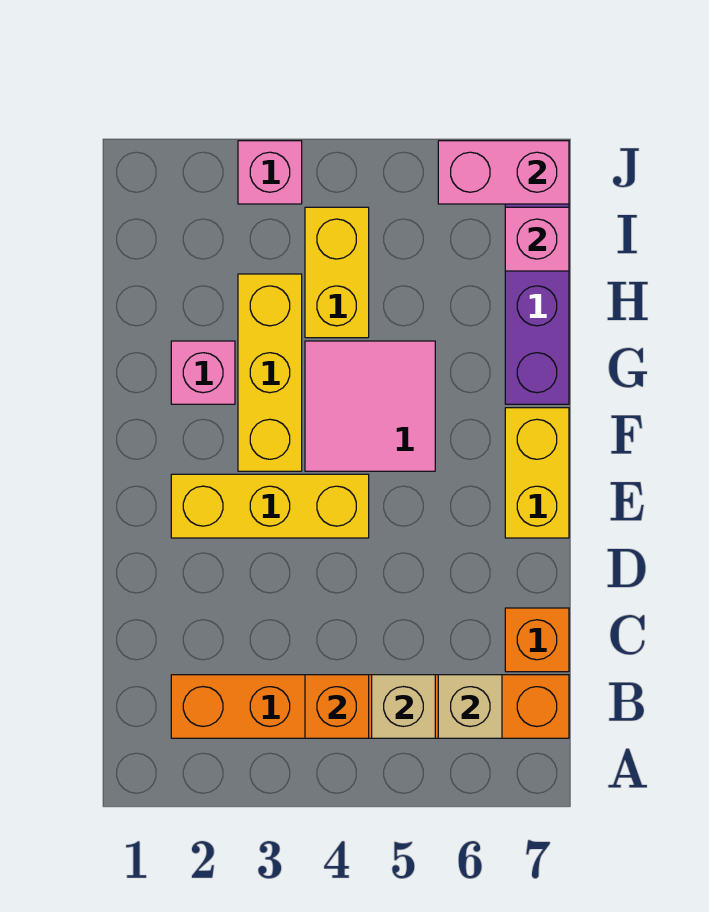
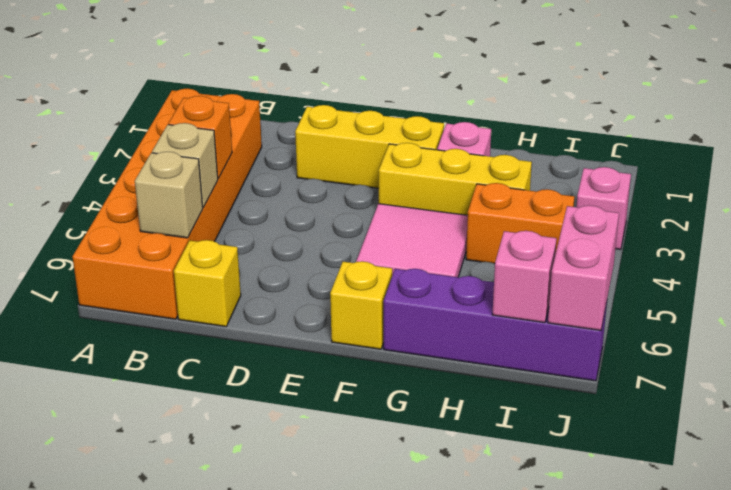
orange brick B2:B7 level 1 -> orange brick A2:B7 level 1
orange brick C7 level 1 -> yellow brick C7 level 1
yellow brick E2:E4 level 1 -> yellow brick D2:F2 level 1
yellow brick E7:F7 level 1 -> yellow brick F7 level 1
yellow brick H4:I4 level 1 -> orange brick H4:I4 level 1

